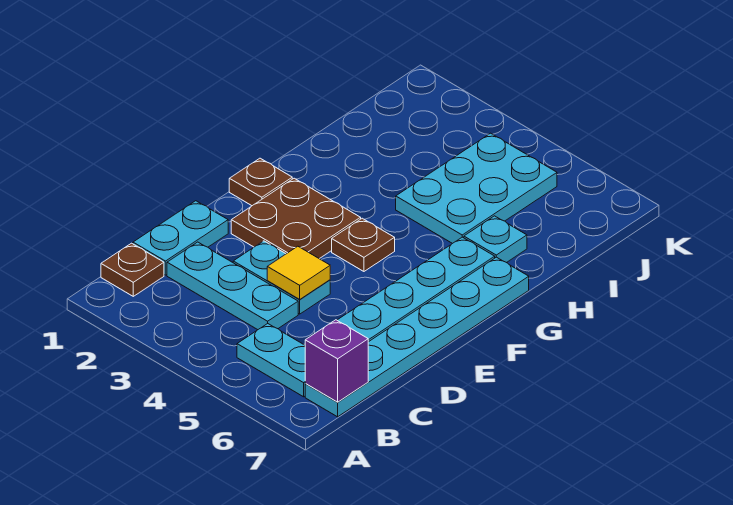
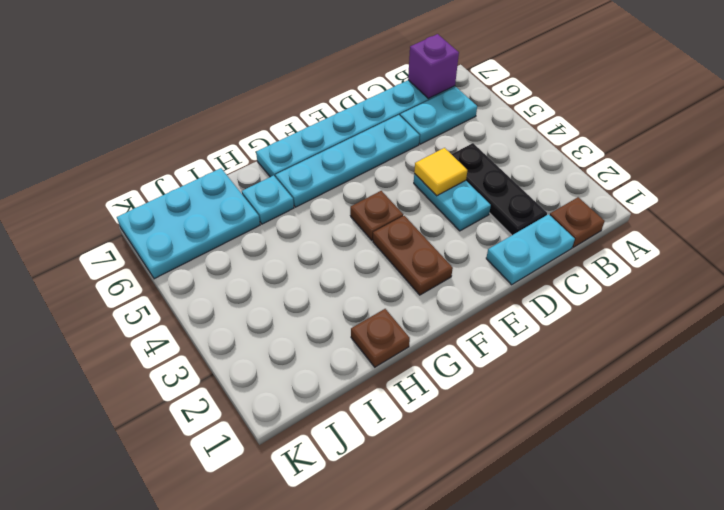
cyan plate B5:B6 level 1 -> cyan plate B6:C6 level 1
cyan plate C2:C4 level 1 -> black plate C2:C4 level 1
brown plate E2:F3 level 1 -> brown plate F2:F3 level 1
brown plate F1 level 1 -> brown plate H1 level 1
cyan plate H4:J5 level 1 -> cyan plate I6:K7 level 1

